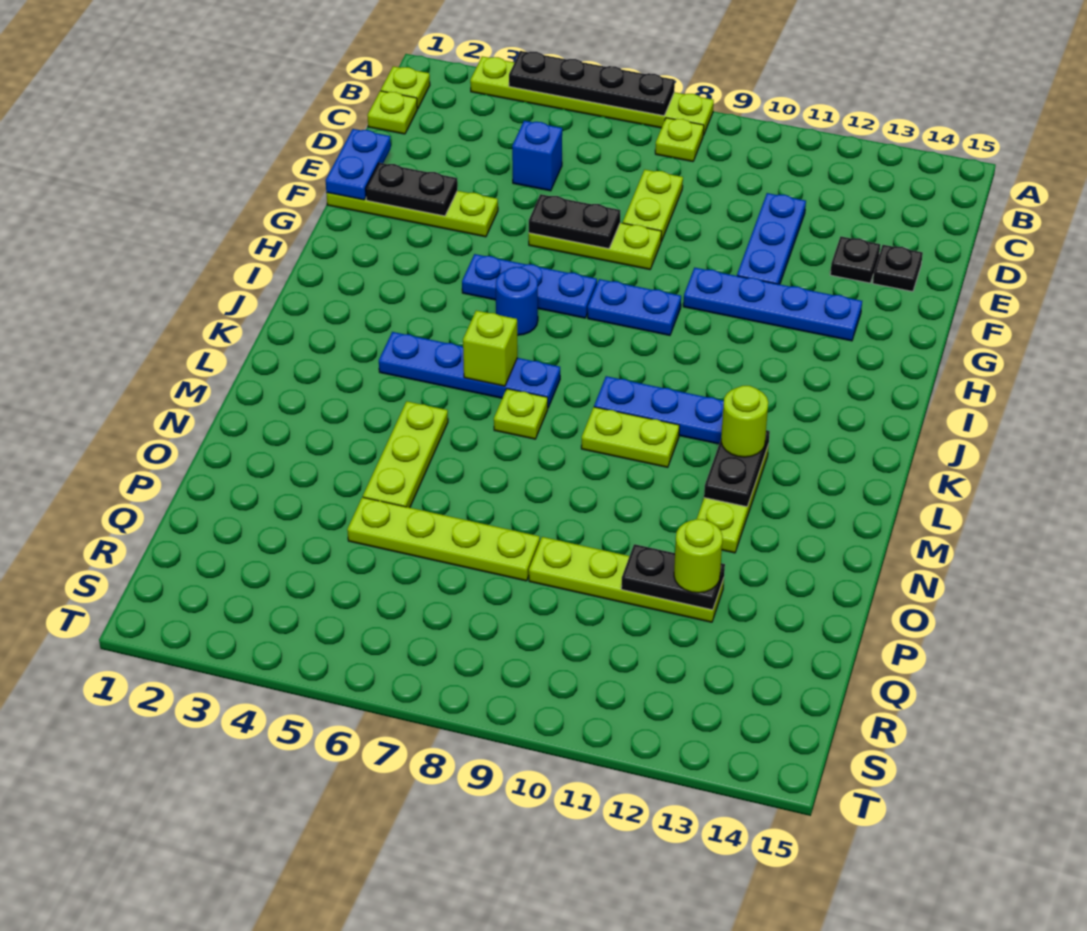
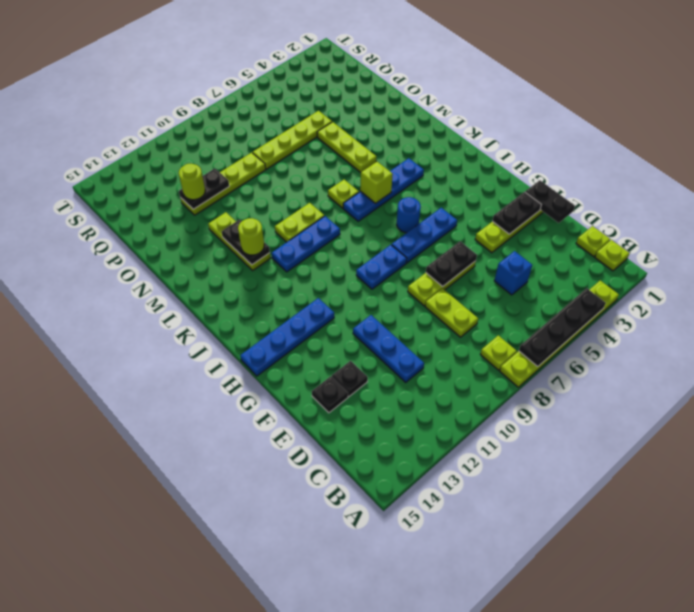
blue plate E1:F1 level 2 -> black plate E1:F1 level 2
blue plate G10:G13 level 1 -> blue plate H12:H15 level 1

